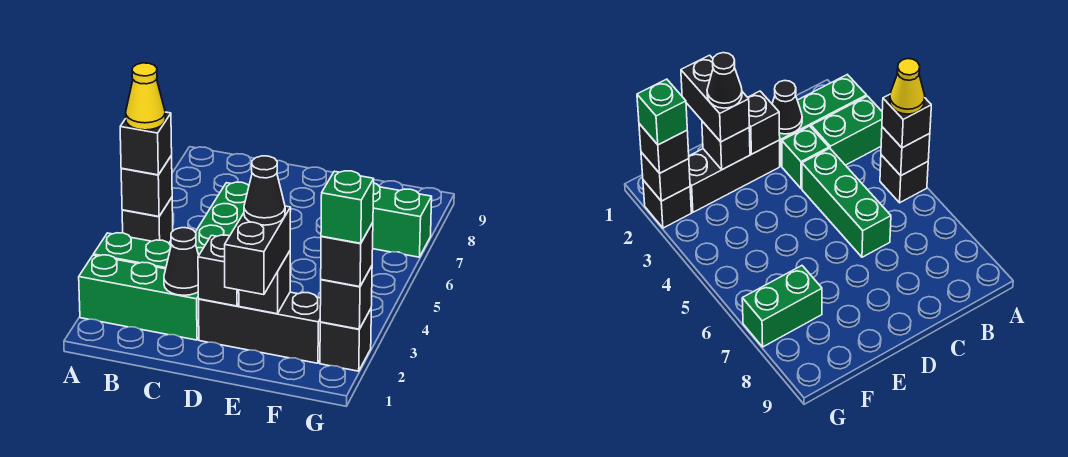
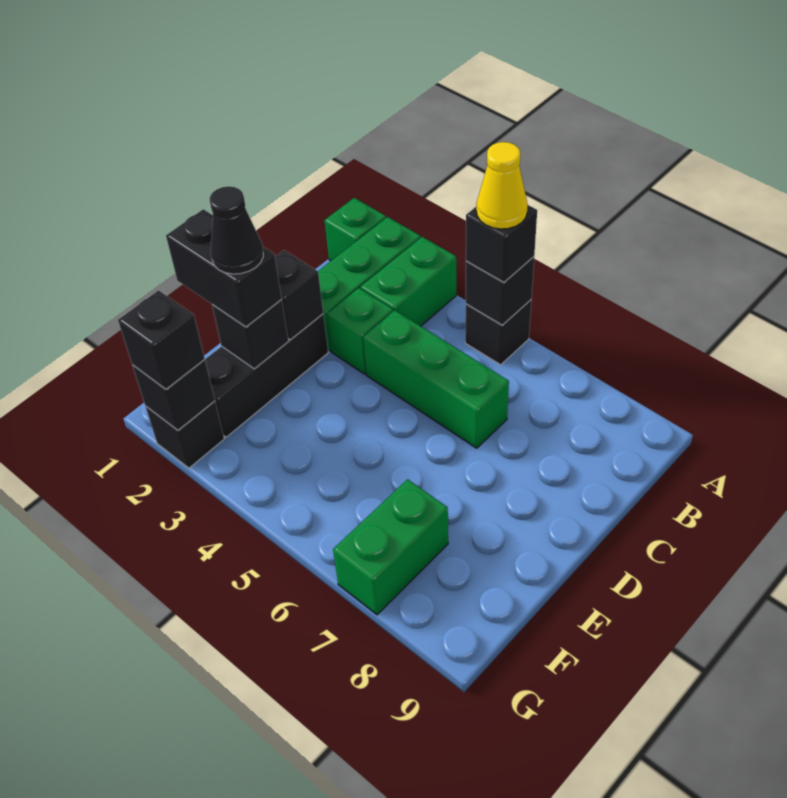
black cone C2 level 2 -> none
green brick G2 level 4 -> green brick A1 level 1

